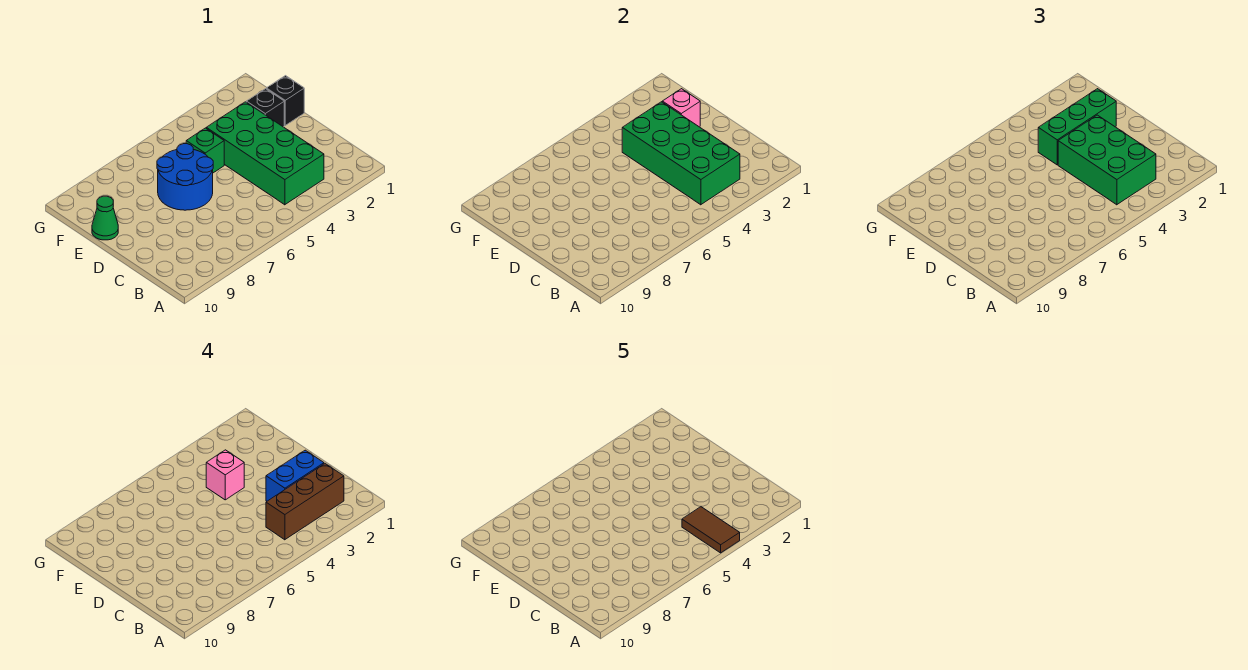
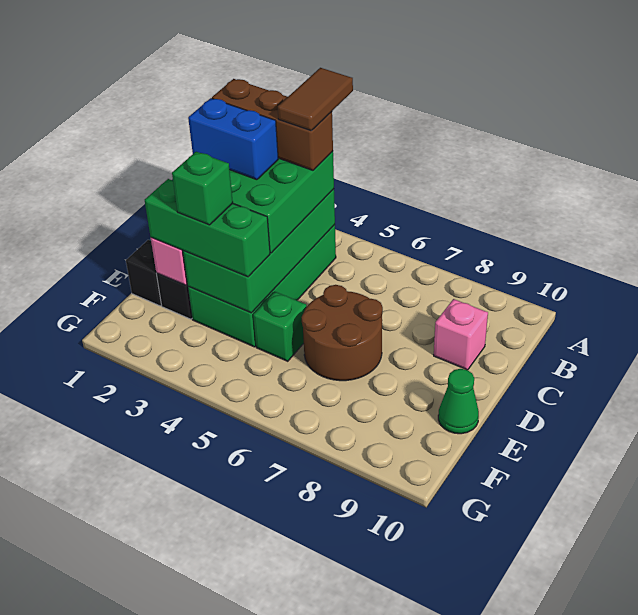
blue round brick D6:E7 level 1 -> brown round brick D6:E7 level 1
none -> green brick E3 level 4
pink brick E4 level 4 -> pink brick C9 level 1

